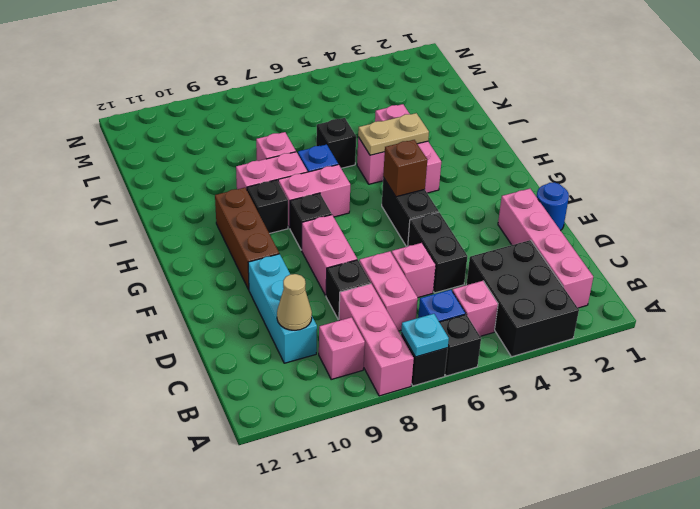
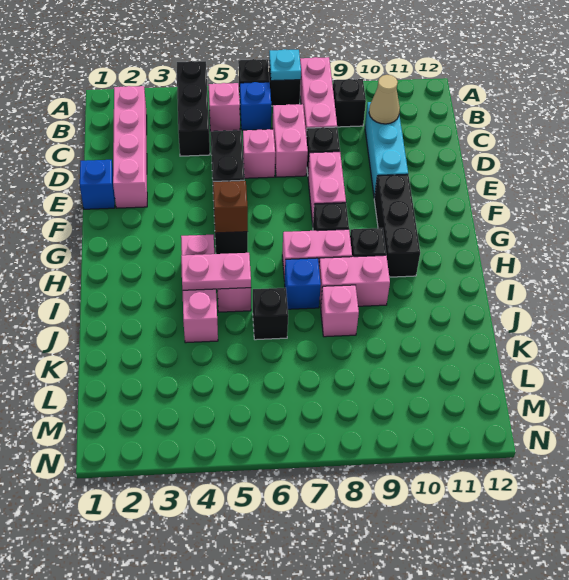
black brick A3:C4 level 1 -> black brick A4:C4 level 1
pink brick B9 level 1 -> black brick B9 level 1
blue round brick E1 level 1 -> blue brick E1 level 1
brown brick F10:H10 level 1 -> black brick F10:H10 level 1
tan plate I4:I5 level 2 -> pink plate I4:I5 level 2

